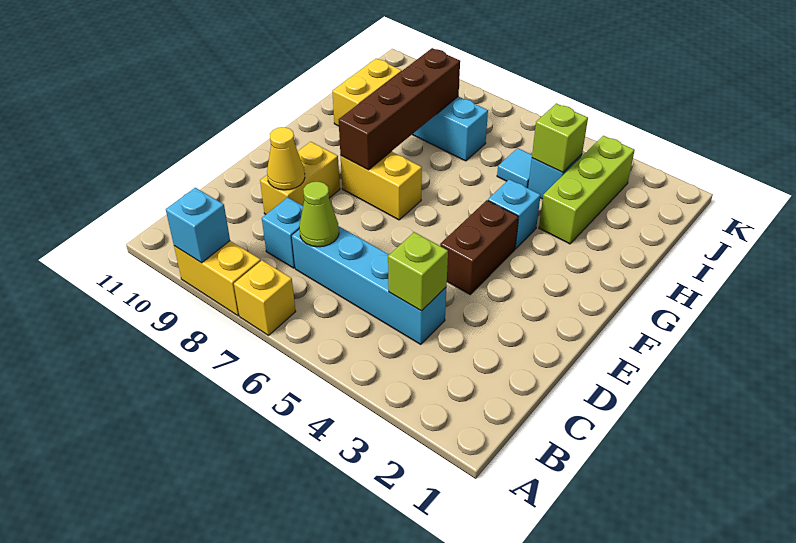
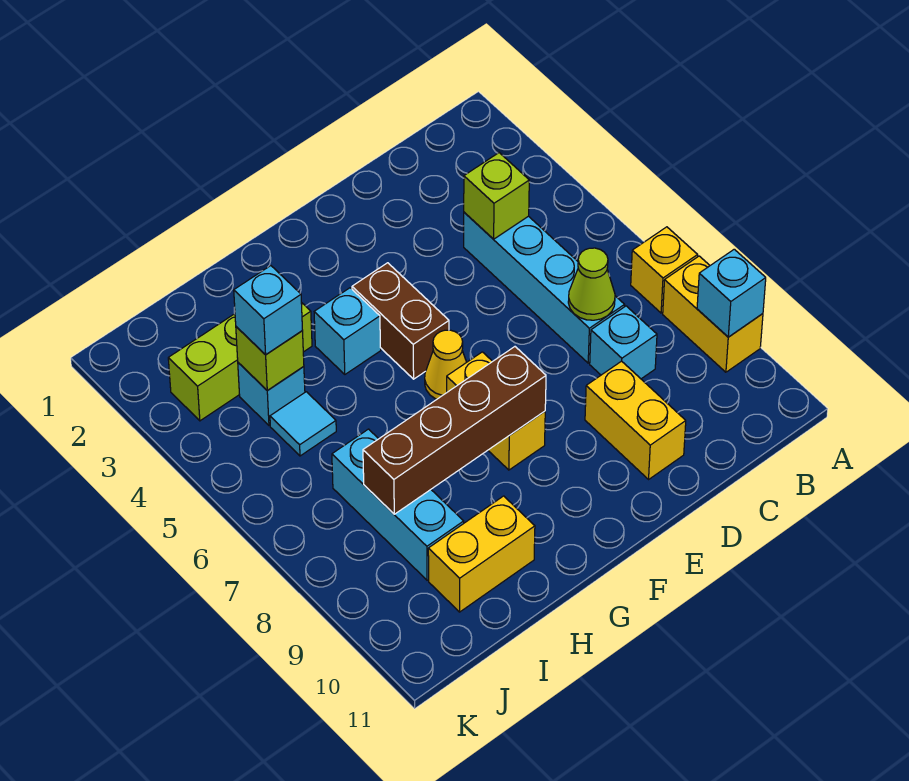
yellow brick D9:E9 level 1 -> yellow brick D9:D10 level 1
yellow cone D9 level 2 -> yellow cone F6 level 1
brown brick E4:F4 level 1 -> brown brick F4:F5 level 1
none -> cyan brick I4 level 3

